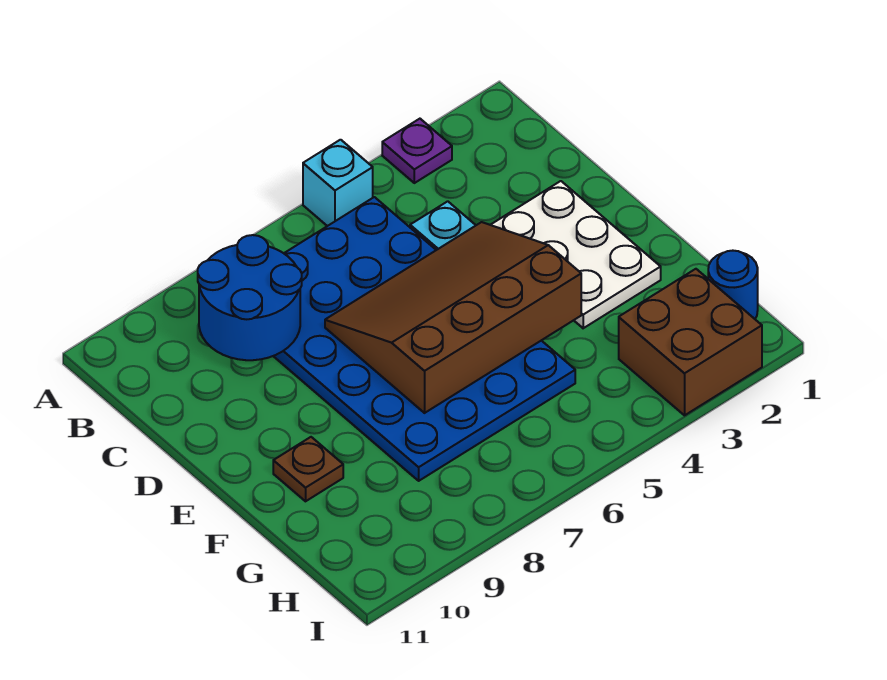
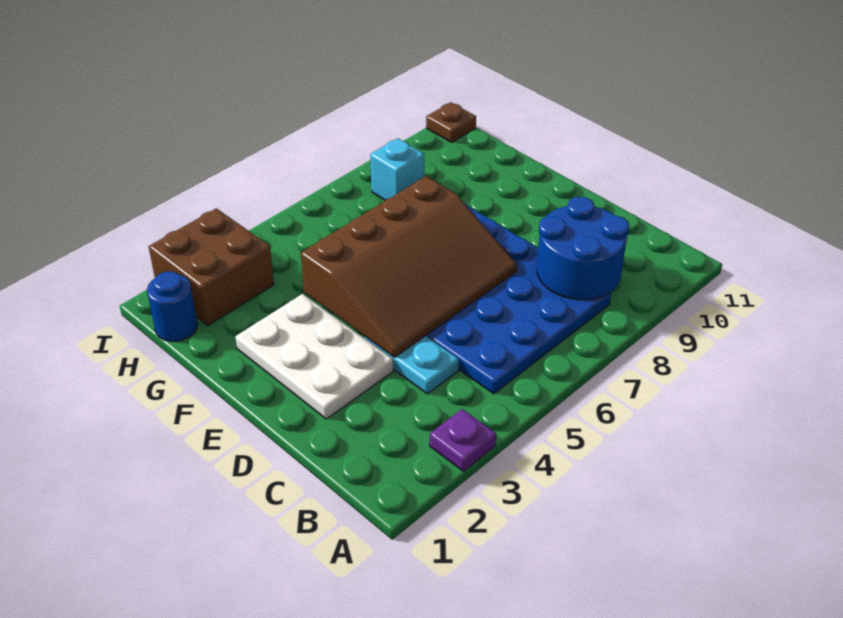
cyan brick A5 level 1 -> cyan brick H8 level 1
brown plate F10 level 1 -> brown plate I11 level 1

